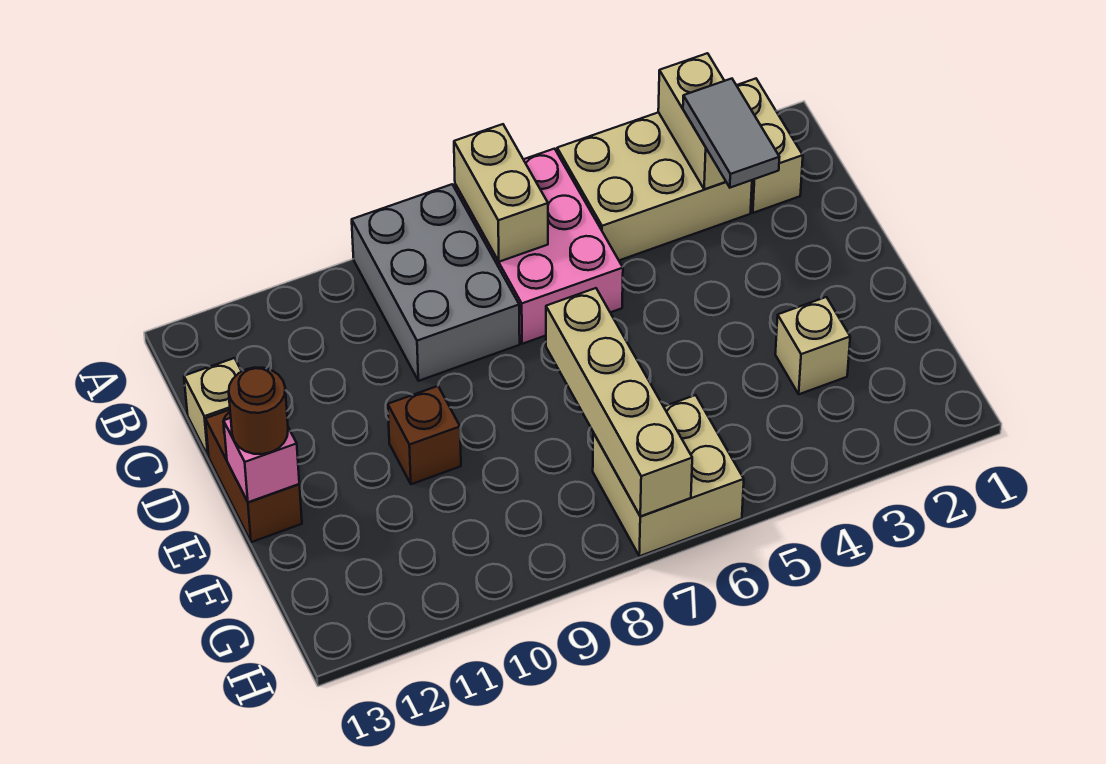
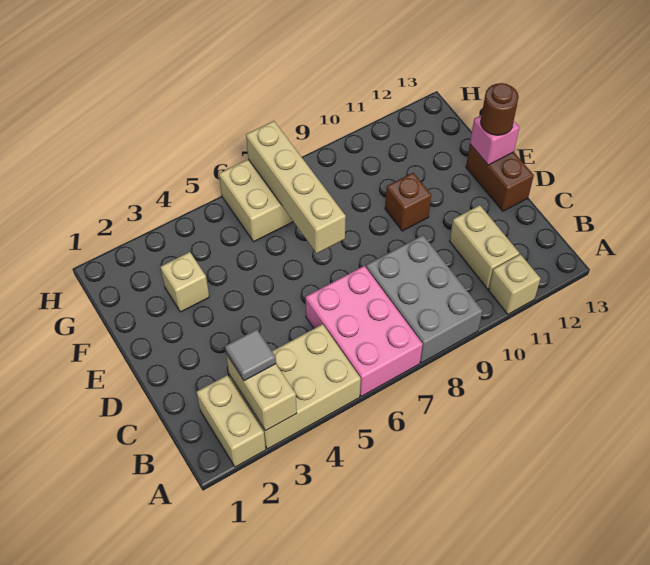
tan brick A7:B7 level 2 -> tan brick B11:C11 level 1
grey tile B3:C3 level 3 -> grey tile B3 level 3
tan brick C13 level 1 -> tan brick A11 level 1

